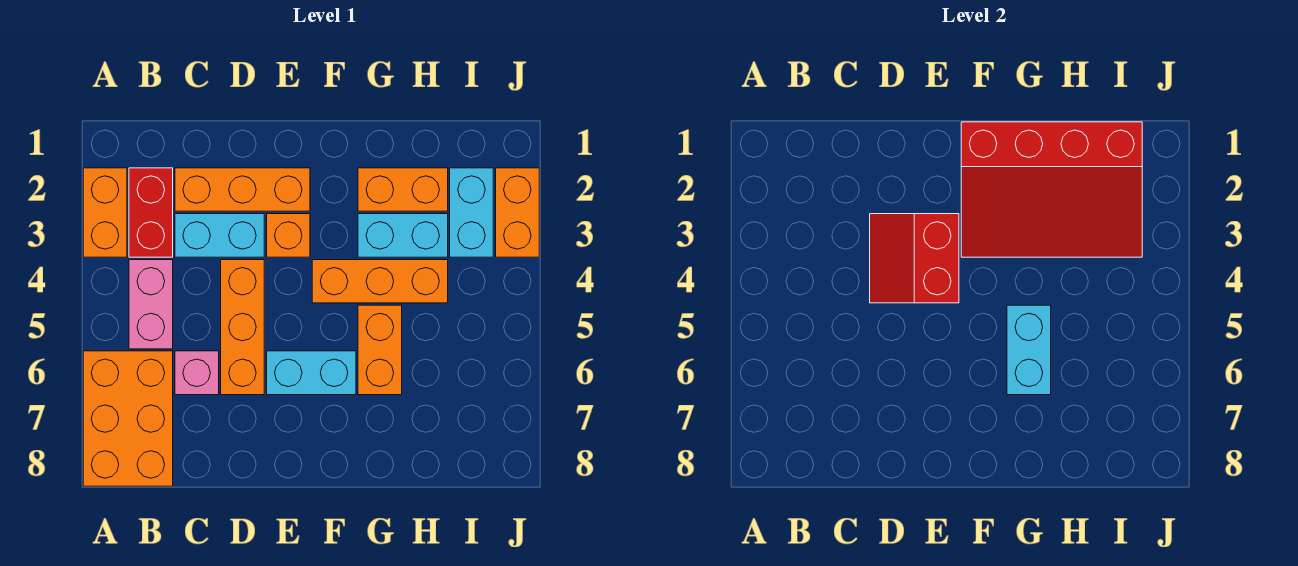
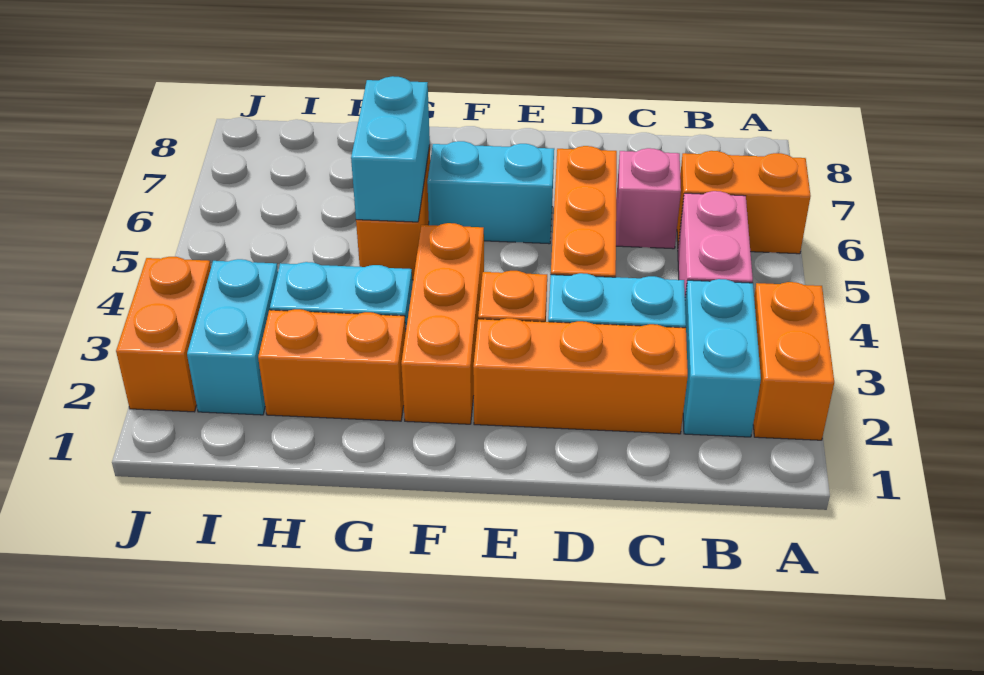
orange brick A6:B8 level 1 -> orange brick A6:B6 level 1
red brick B2:B3 level 1 -> cyan brick B2:B3 level 1
red slope D3:E4 level 2 top E -> none
red slope F1:I3 level 2 top 1 -> none
orange brick F4:H4 level 1 -> orange brick F2:F4 level 1

